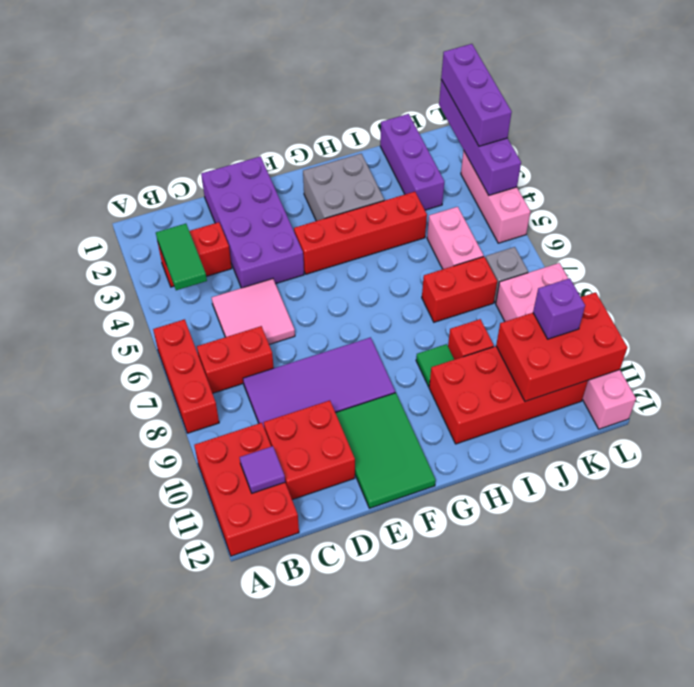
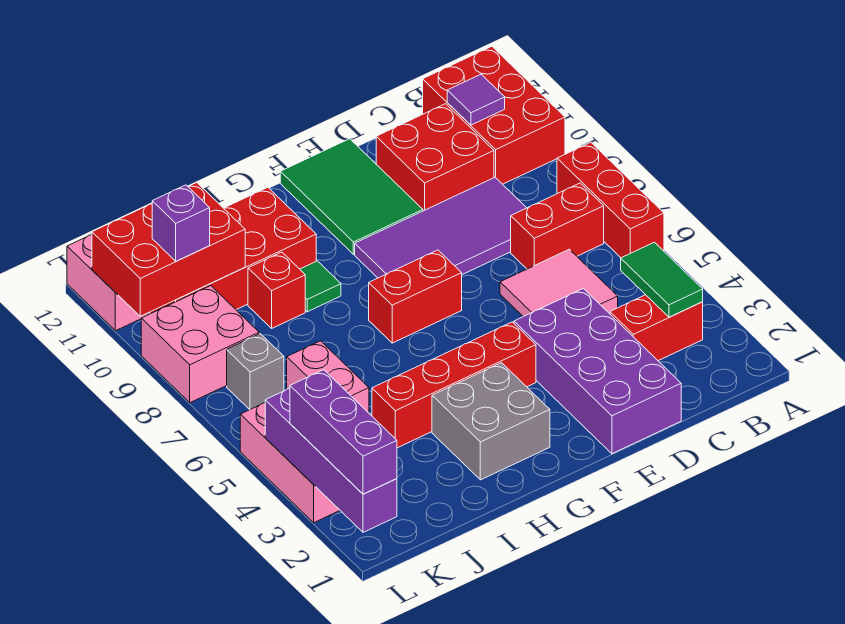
red brick I7:J7 level 1 -> red brick F7:G7 level 1
purple brick J1:J3 level 1 -> none

